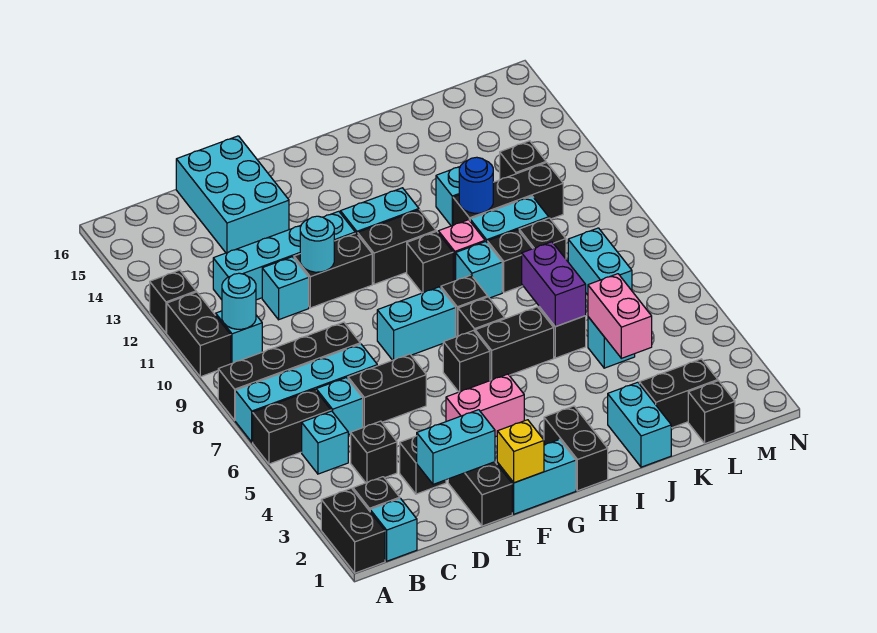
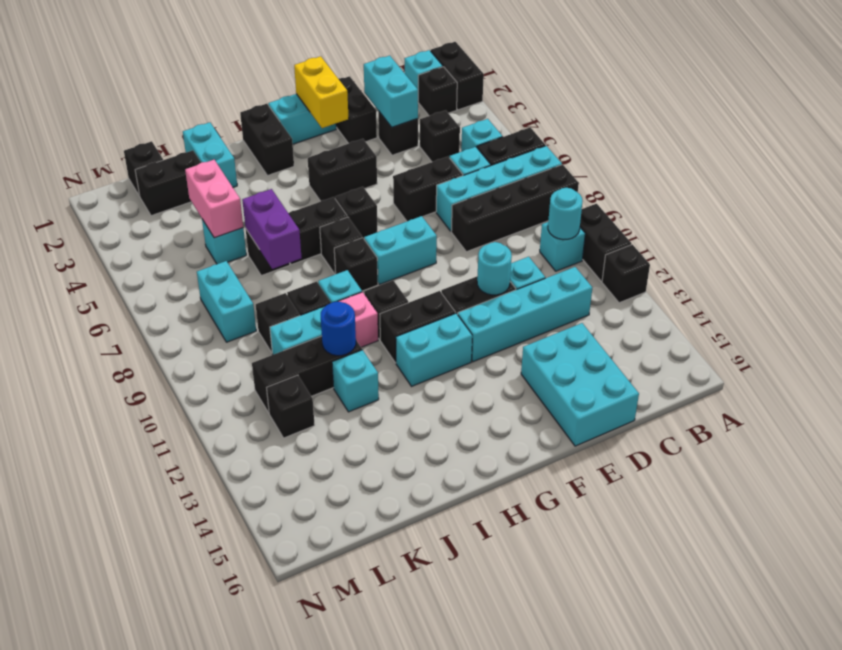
cyan brick D2:E2 level 2 -> cyan brick D2:D3 level 2
yellow brick F1 level 2 -> yellow brick F1:F2 level 2
pink brick F4:G4 level 1 -> black brick F4:G4 level 1

